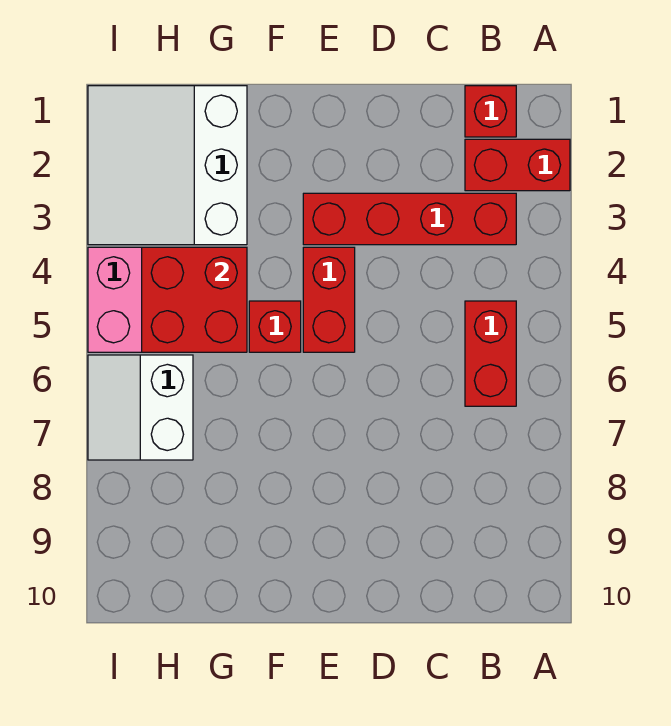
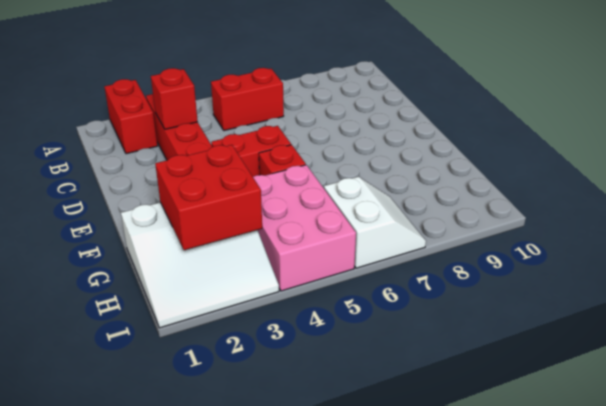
red brick B1 level 1 -> red brick C3 level 2
red brick G4:H5 level 2 -> red brick G2:H3 level 2
white slope H6:I7 level 1 top H -> white slope H6:I7 level 1 top 6

